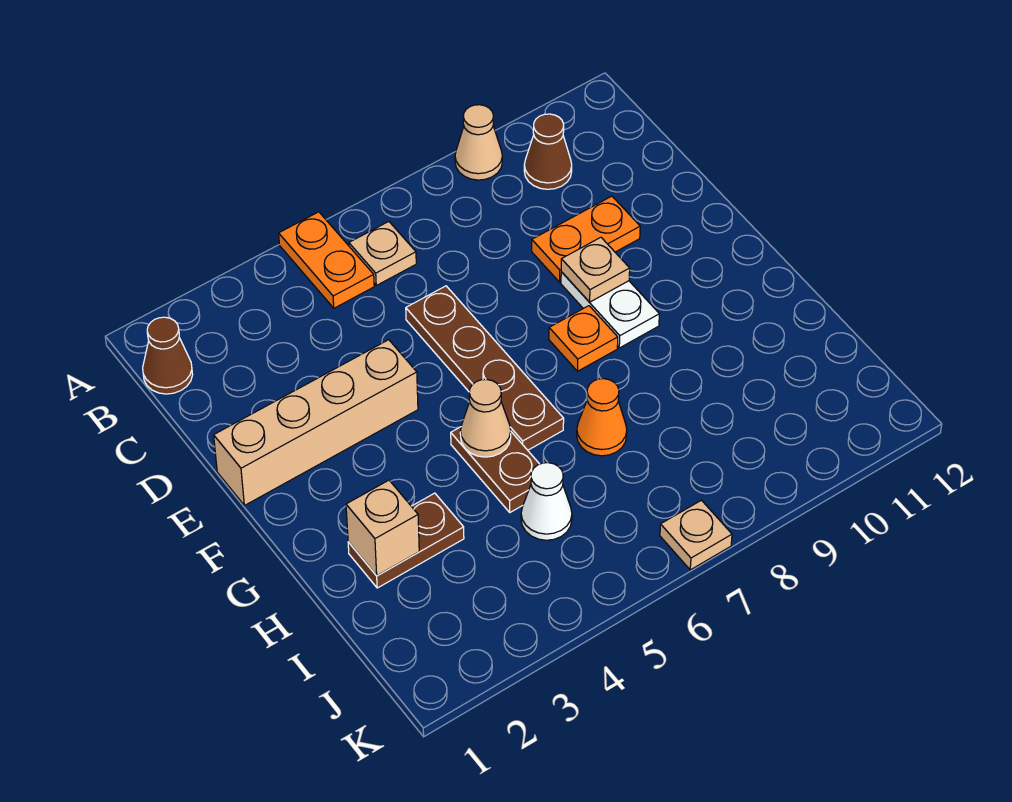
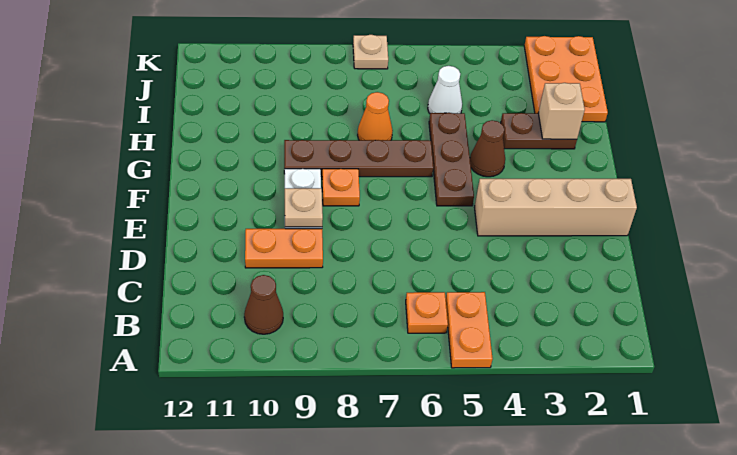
tan cone A9 level 1 -> none
brown cone B1 level 1 -> brown cone G4 level 1
tan plate B6 level 1 -> orange plate B6 level 1
brown plate D6:G6 level 1 -> brown plate G6:G9 level 1
brown plate G5:H5 level 1 -> brown plate F5:H5 level 1
tan cone G5 level 2 -> none
none -> orange plate I1:K2 level 1

